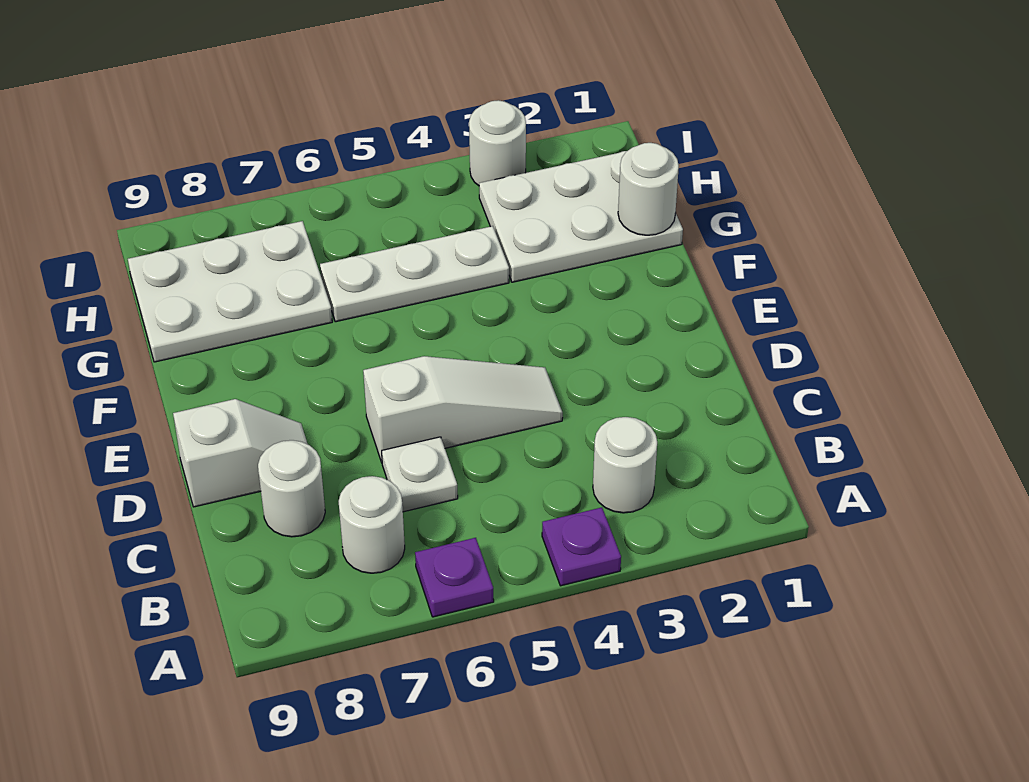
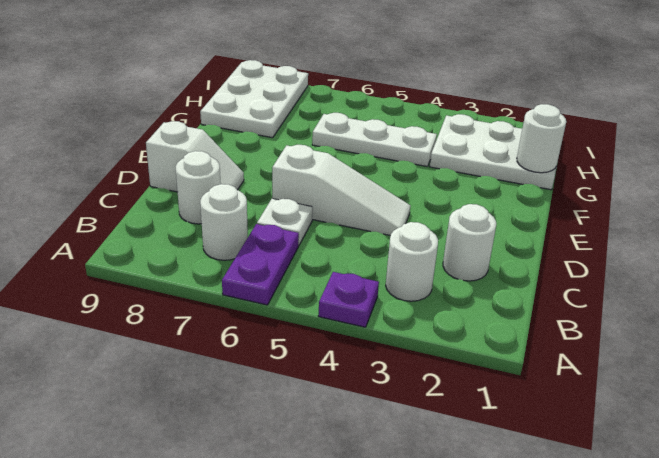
purple plate A6 level 1 -> purple plate A6:B6 level 1
white plate G7:H9 level 1 -> white plate G8:I9 level 1
white round brick I3 level 1 -> white round brick C2 level 1

